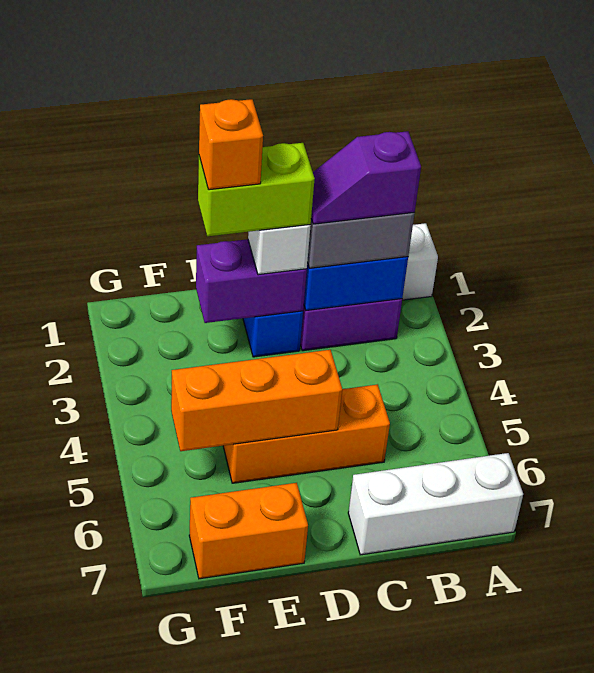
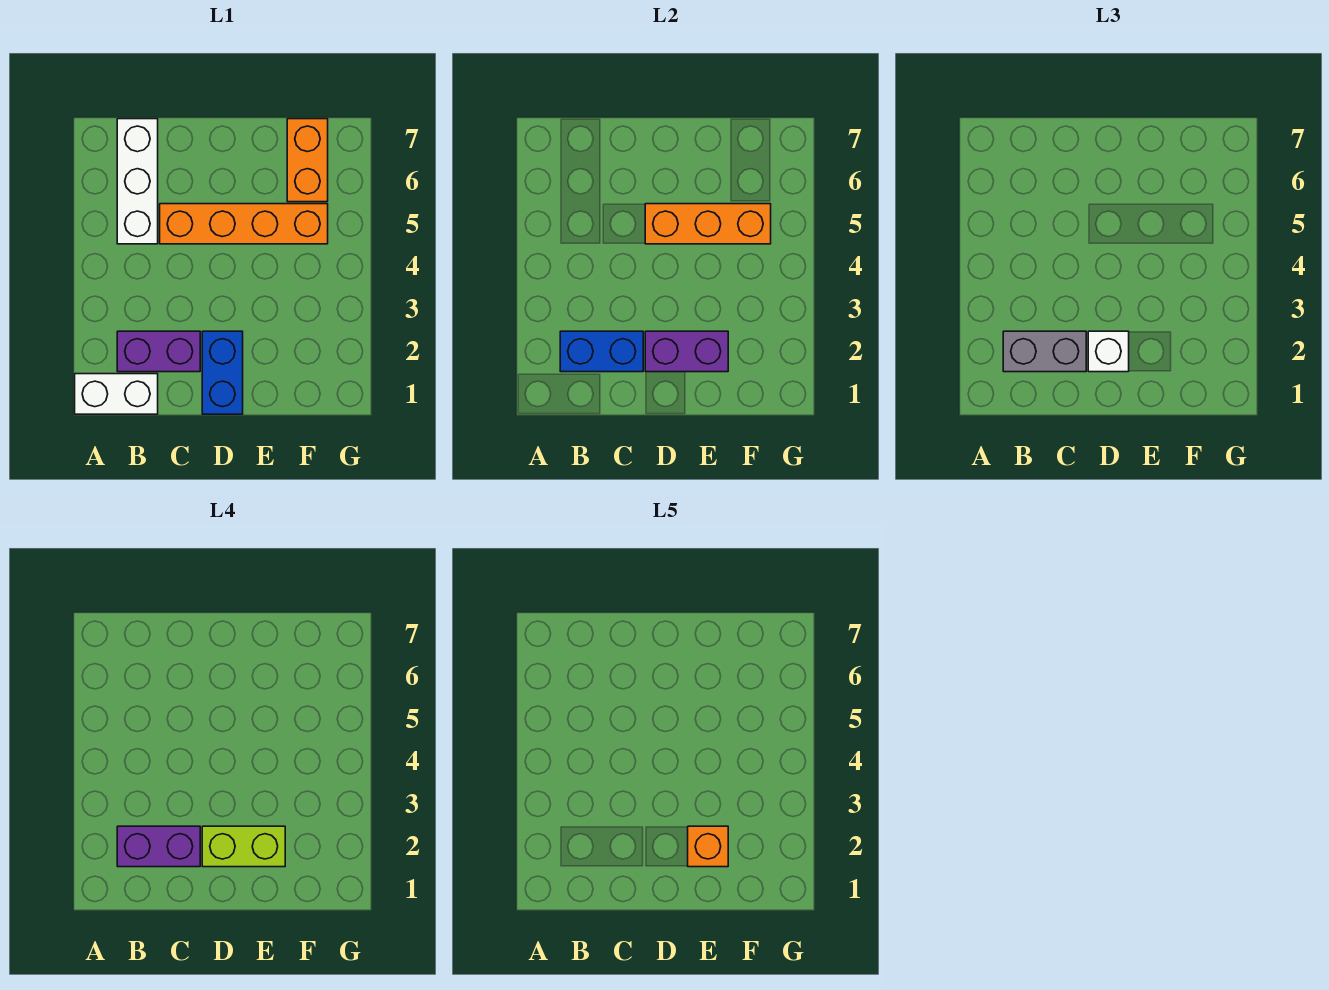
white brick A7:C7 level 1 -> white brick B5:B7 level 1
purple slope B2:C2 level 4 top B -> purple brick B2:C2 level 4
orange brick C5:E5 level 1 -> orange brick C5:F5 level 1
orange brick E7:F7 level 1 -> orange brick F6:F7 level 1

